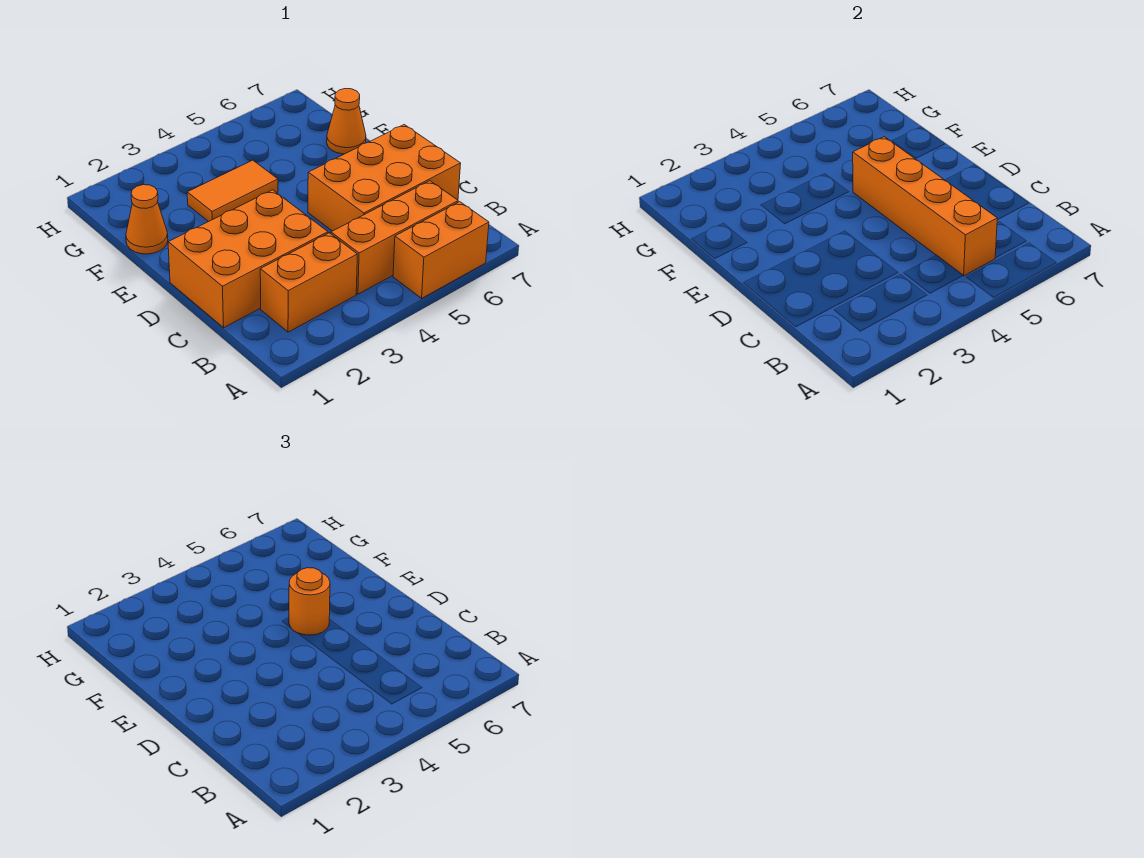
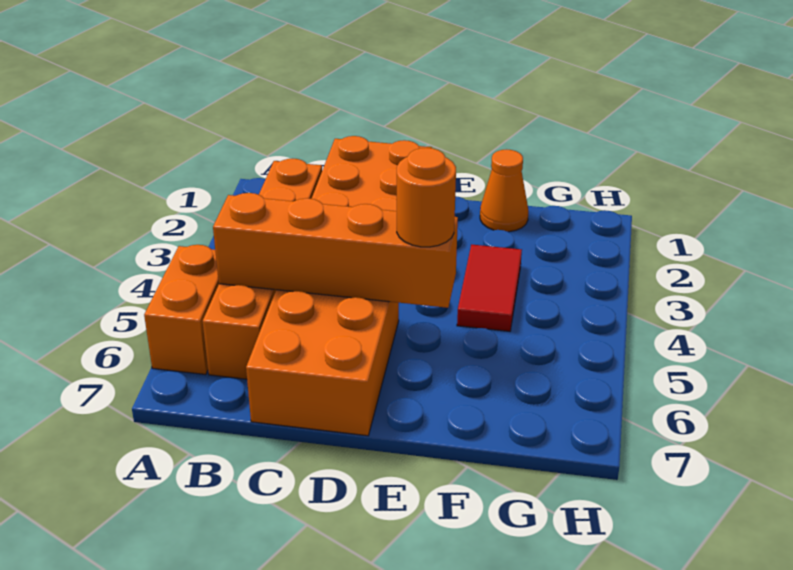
orange tile F3:F4 level 1 -> red tile F3:F4 level 1
orange cone F7 level 1 -> none

